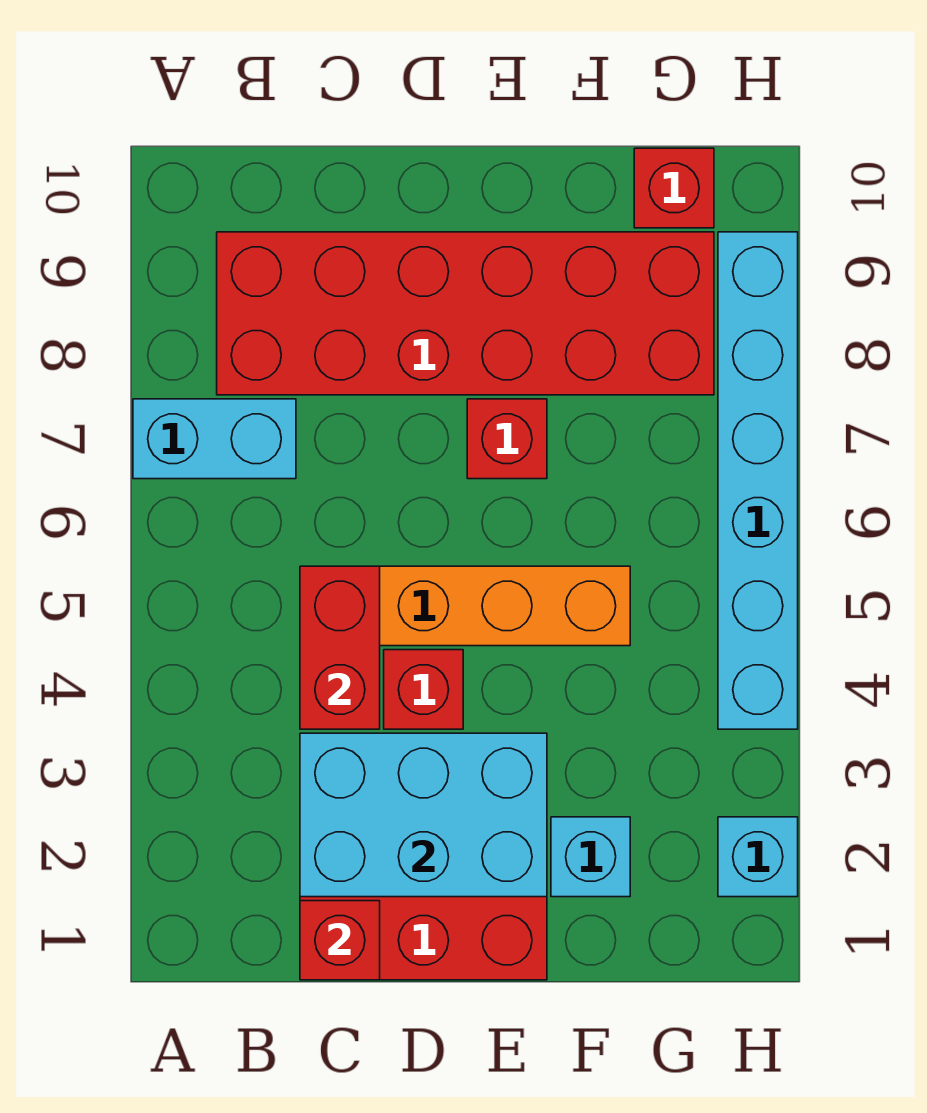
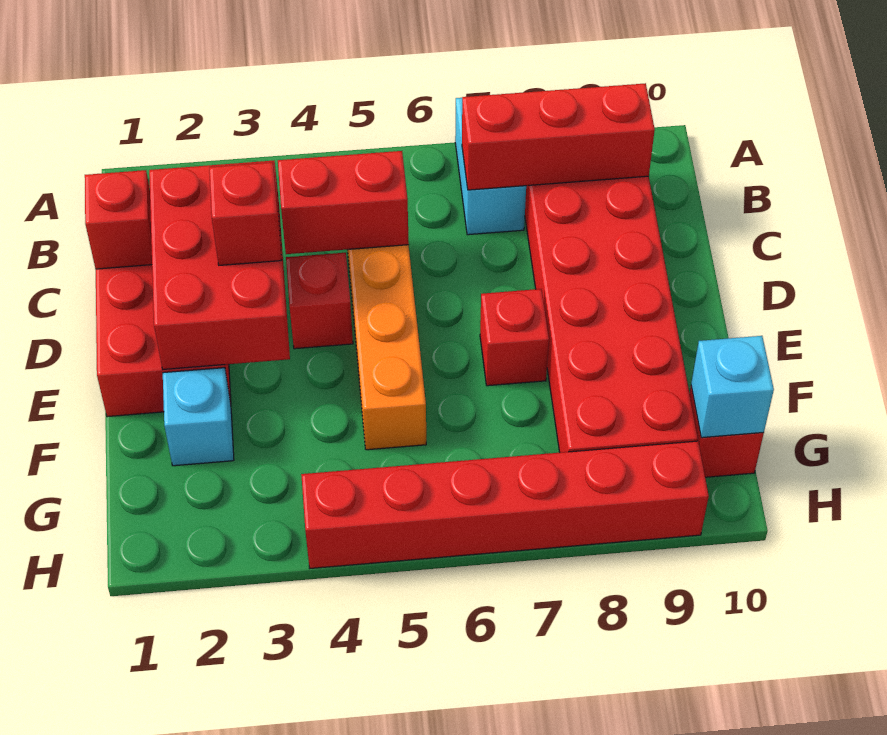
none -> red brick B7:B9 level 2
cyan brick C2:E3 level 2 -> red brick C2:E3 level 2
none -> red brick D3 level 3
cyan brick H2 level 1 -> cyan brick G10 level 2
cyan brick H4:H9 level 1 -> red brick H4:H9 level 1

